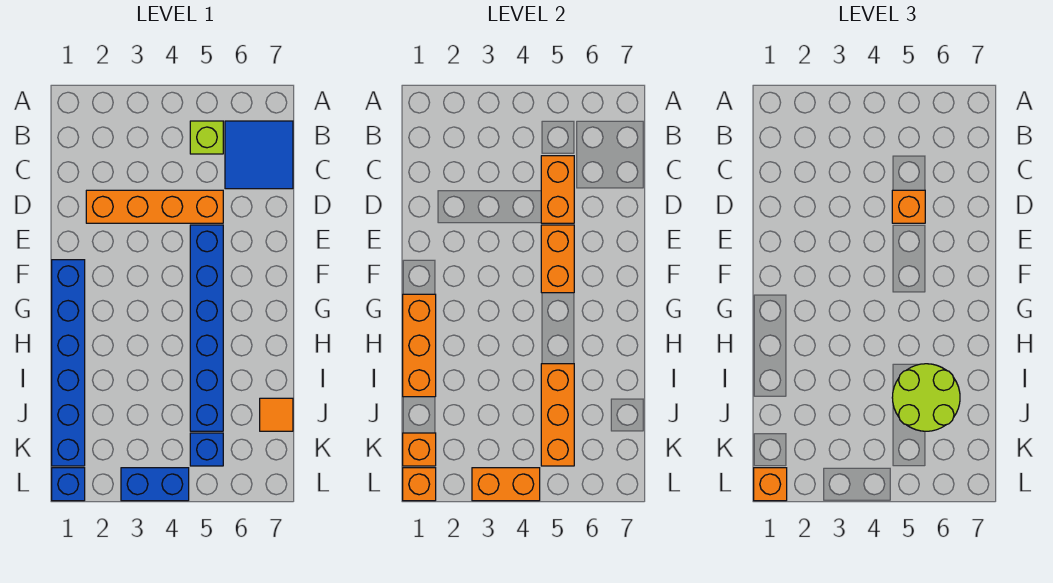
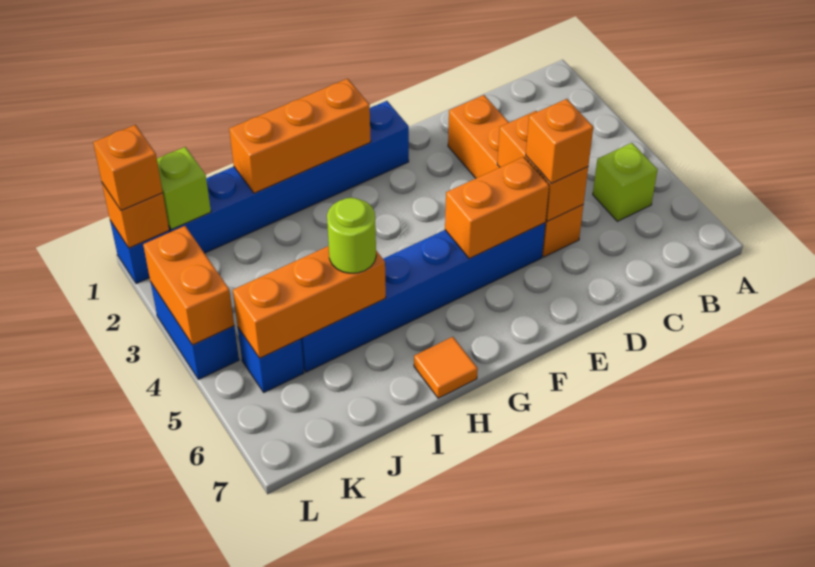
blue tile B6:C7 level 1 -> none
orange brick C5:D5 level 2 -> orange brick D4:D5 level 2
lime round brick I5:J6 level 3 -> lime round brick I5 level 3
orange tile J7 level 1 -> orange tile H7 level 1
orange brick K1 level 2 -> lime brick K1 level 2

